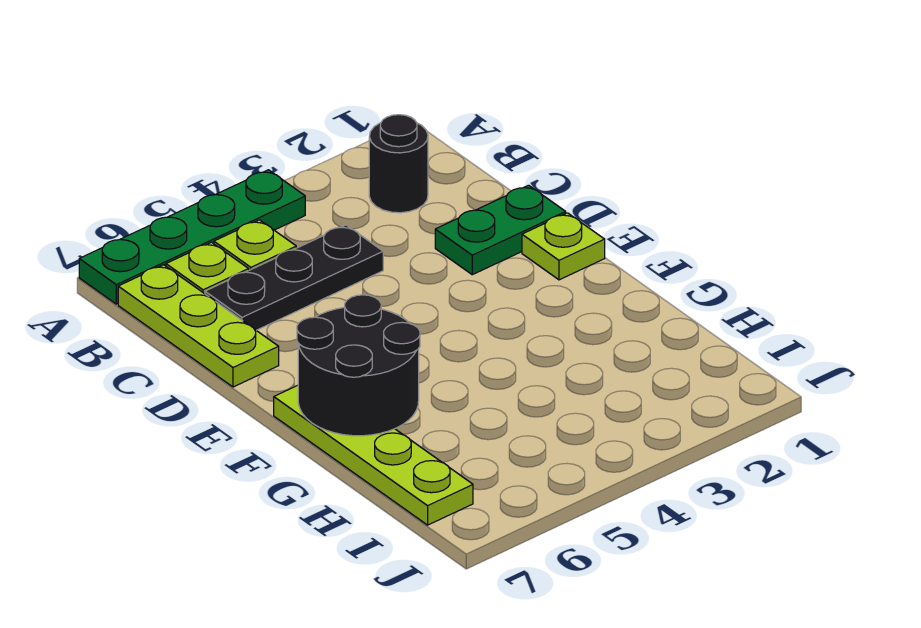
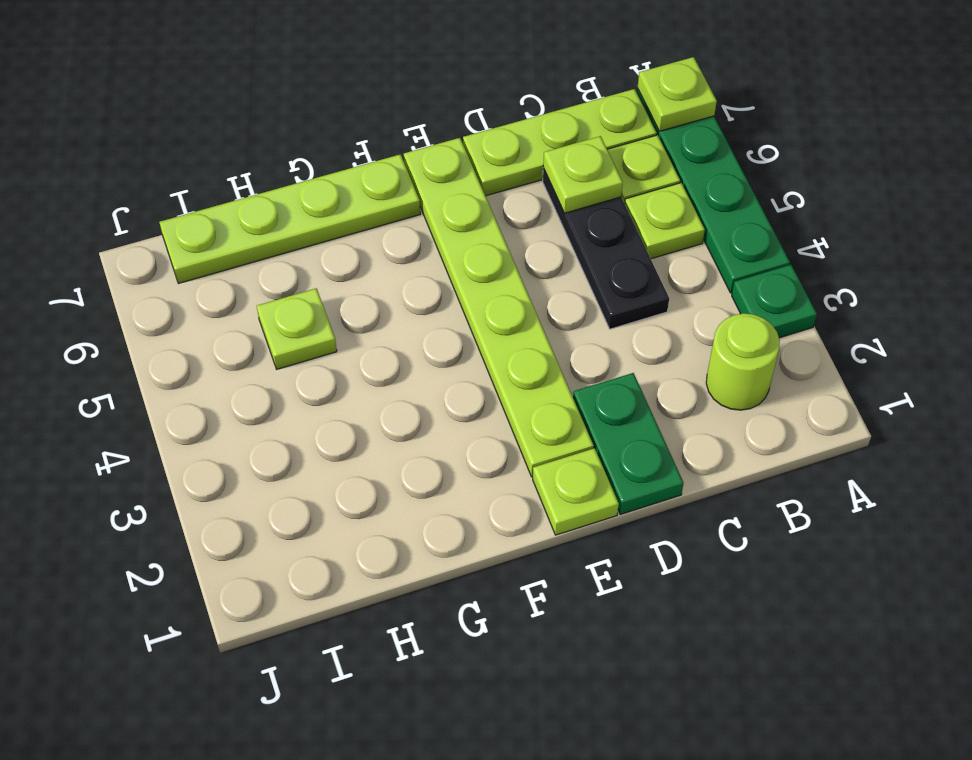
none -> green plate A3 level 1
none -> lime plate A7 level 2
black round brick B2 level 1 -> lime round brick B2 level 1
none -> lime plate C6 level 2
none -> lime plate E2:E7 level 1
black round brick F6:G7 level 2 -> none
none -> lime plate H5 level 1

